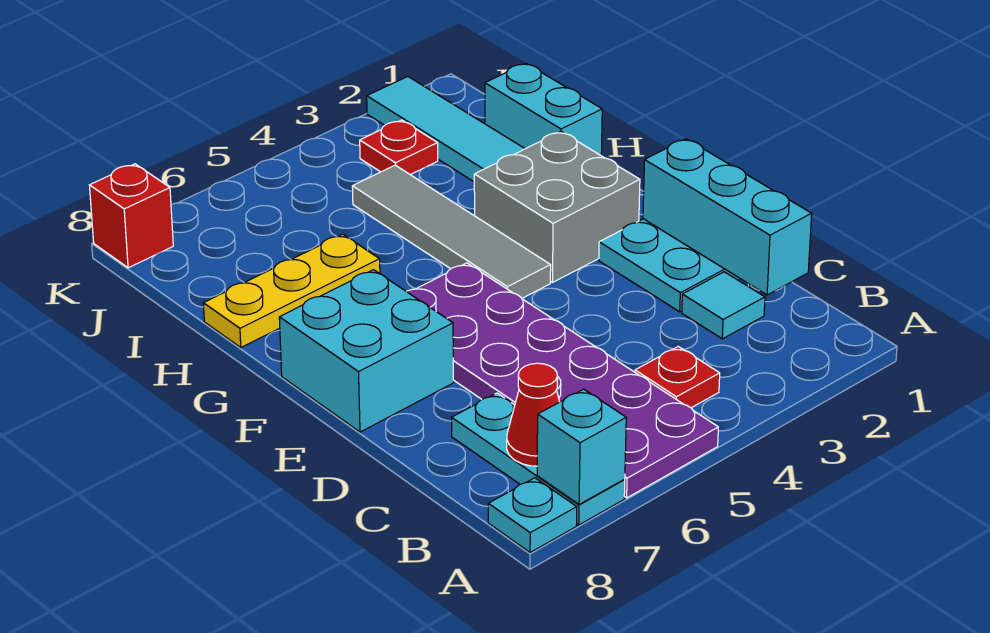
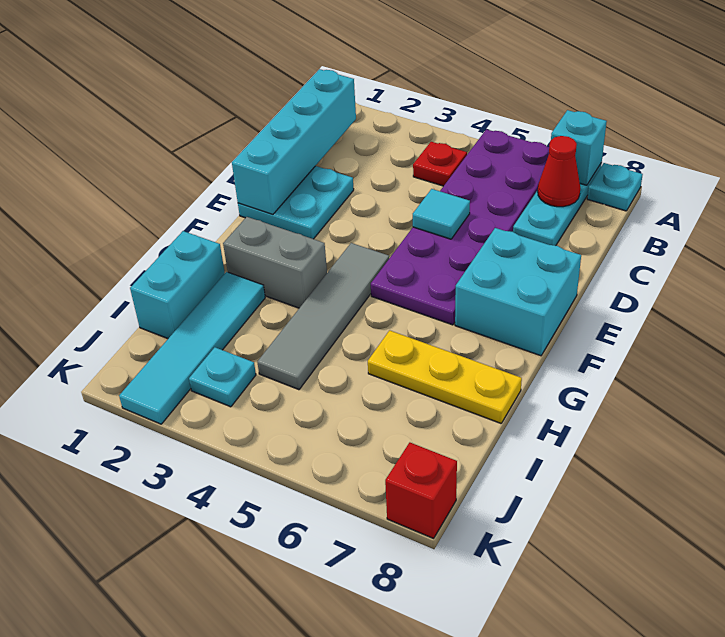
cyan brick C1:E1 level 2 -> cyan brick B1:E1 level 2
cyan tile C2 level 1 -> cyan tile D5 level 2
grey brick F2:G3 level 1 -> grey brick G2:G3 level 1
red plate J3 level 1 -> cyan plate J3 level 1

